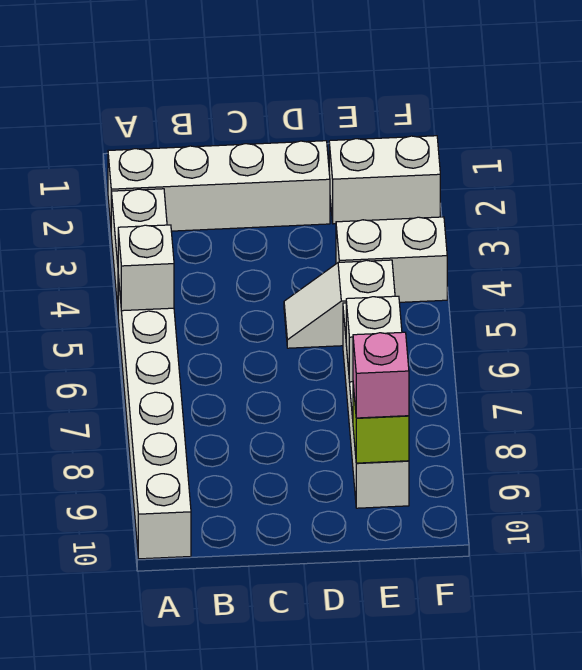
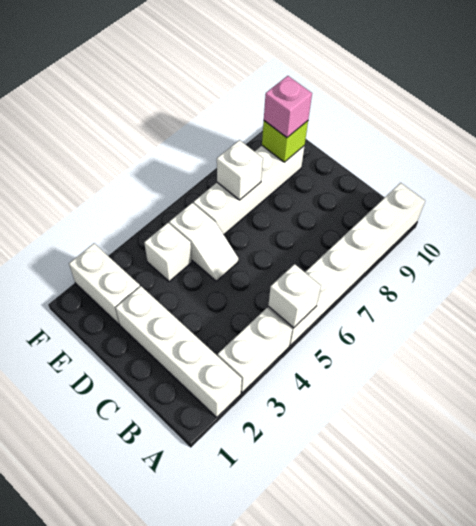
white brick E4:F4 level 1 -> white brick E4 level 1

